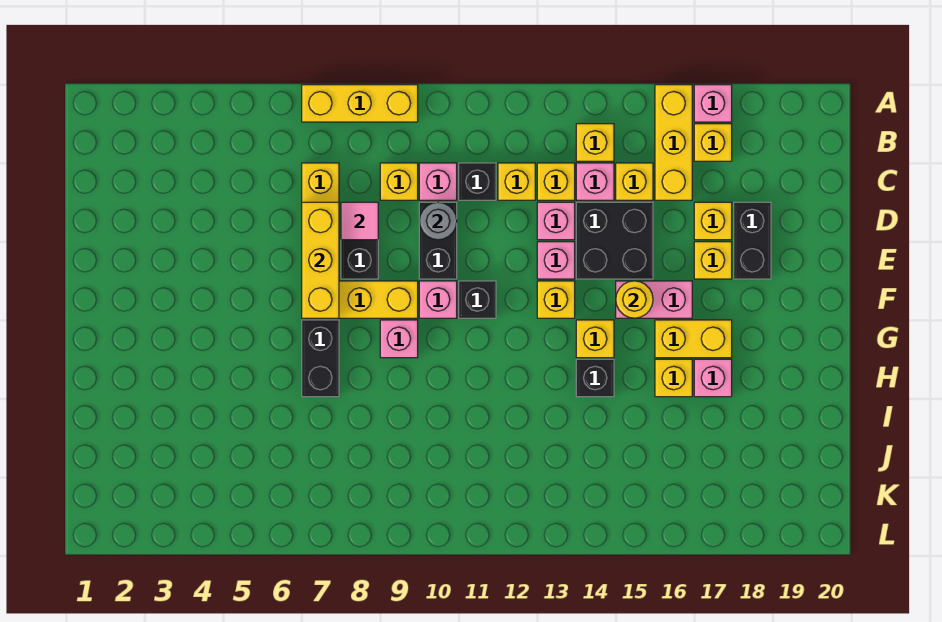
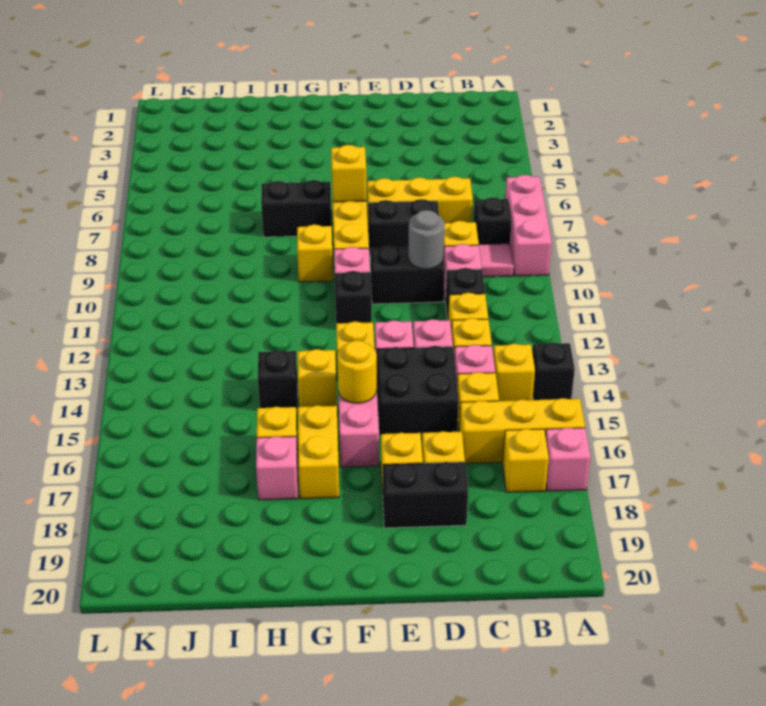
yellow brick A7:A9 level 1 -> pink brick A7:A9 level 1
none -> black brick A14 level 1
none -> black brick B8 level 1
yellow brick D7:F7 level 2 -> yellow brick F7 level 2
pink tile D8 level 2 -> pink tile B9 level 1
pink brick G9 level 1 -> yellow brick G9 level 1

